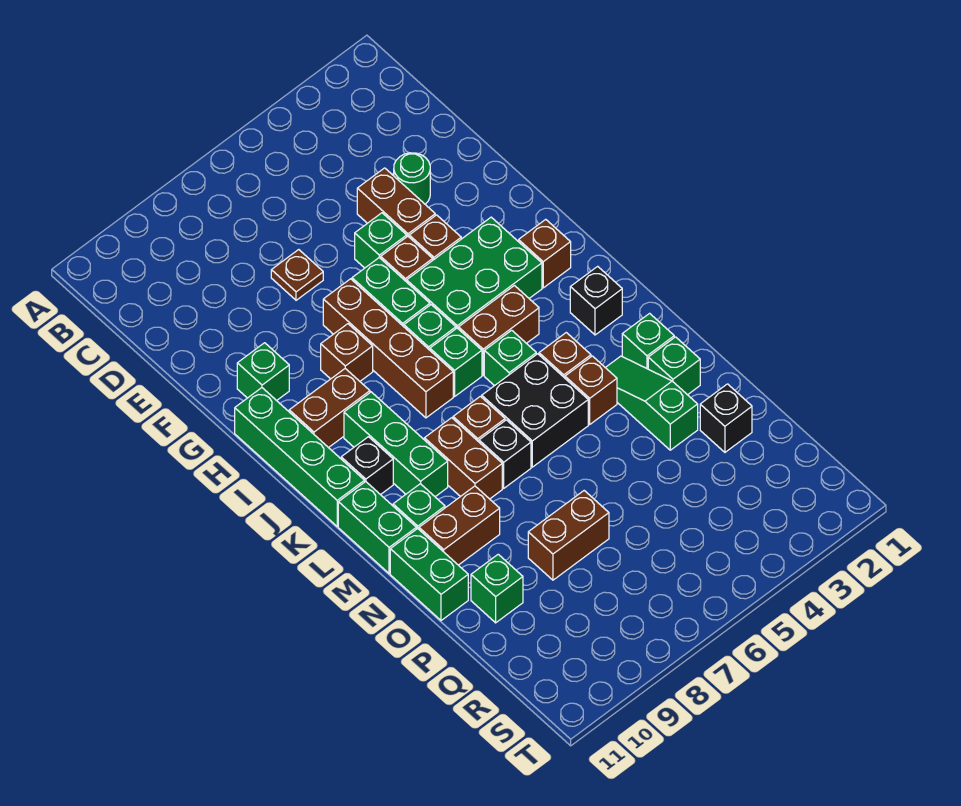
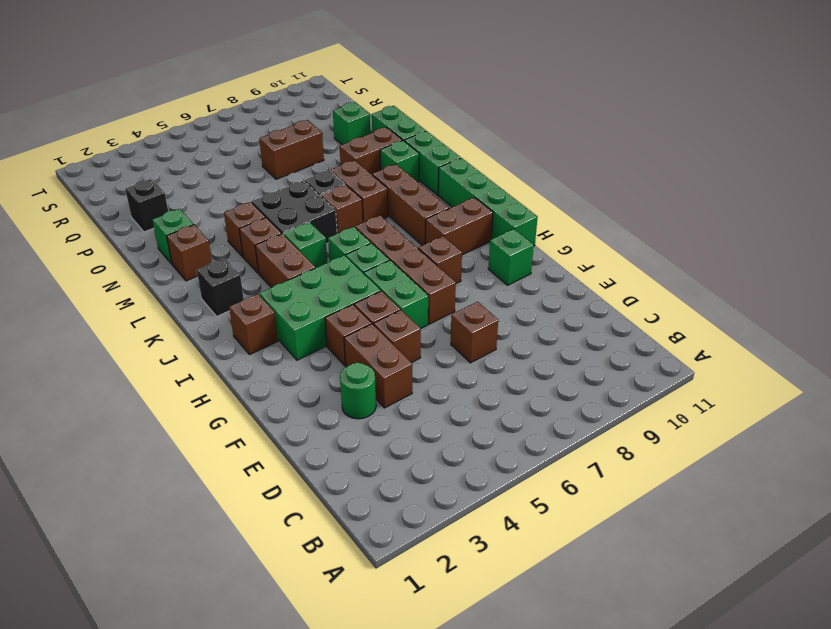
brown plate E7 level 1 -> brown brick E7 level 1
green brick F5 level 1 -> brown brick F5 level 1
brown brick J4:J5 level 1 -> brown brick J4:K4 level 1
green brick J9:L9 level 1 -> brown brick J9:L9 level 1
black brick K10 level 1 -> none
green brick M2 level 1 -> brown brick M2 level 1
green slope M3:O3 level 1 top O -> none

